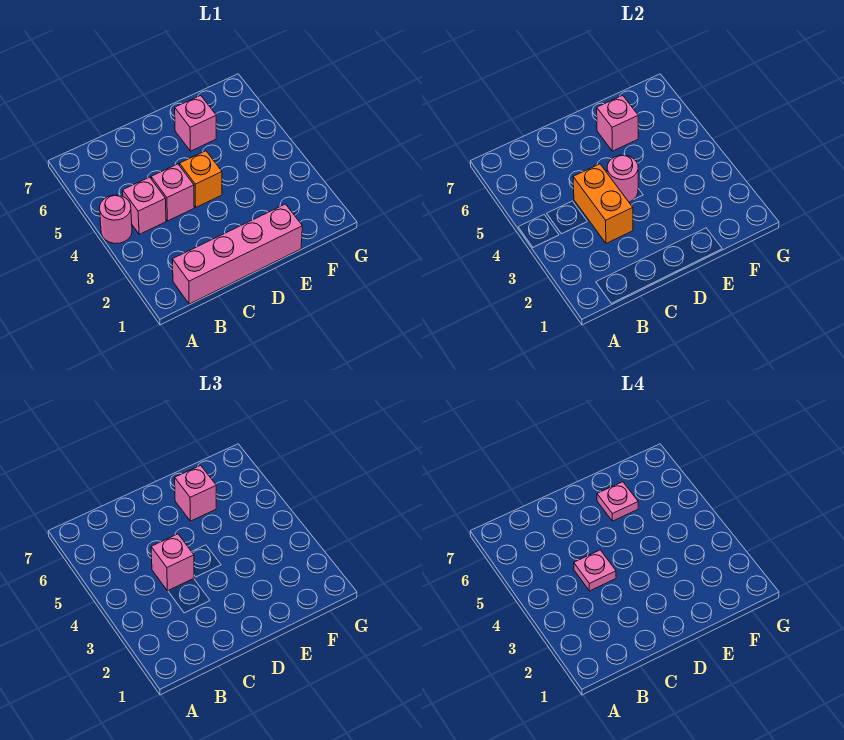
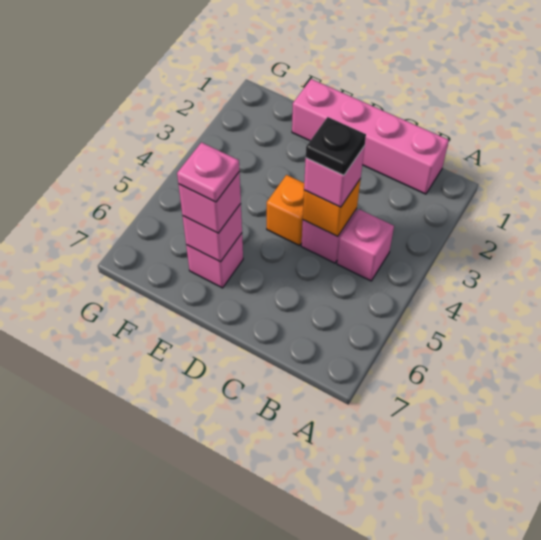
pink round brick A4 level 1 -> none
orange brick C3:C4 level 2 -> orange brick C4 level 2
pink plate C4 level 4 -> black plate C4 level 4
pink round brick D4 level 2 -> none

